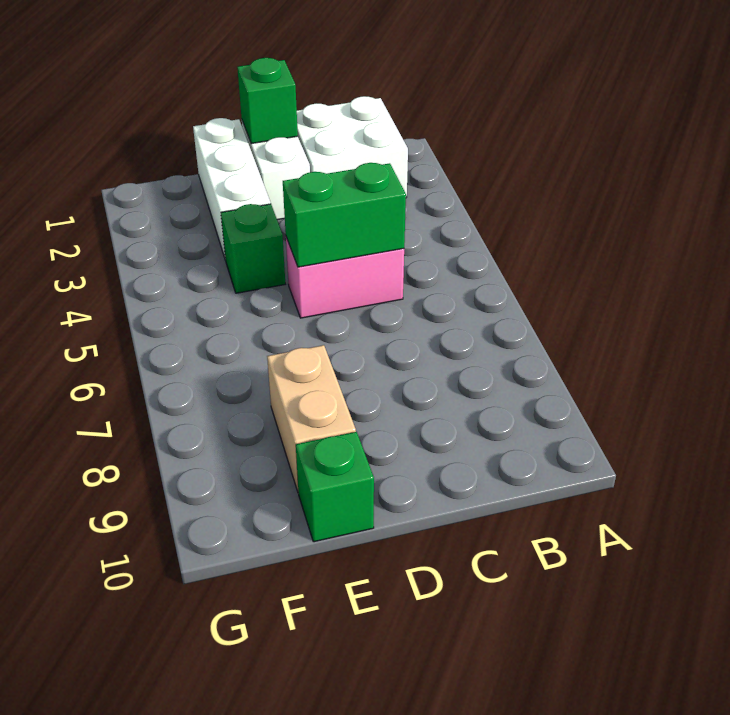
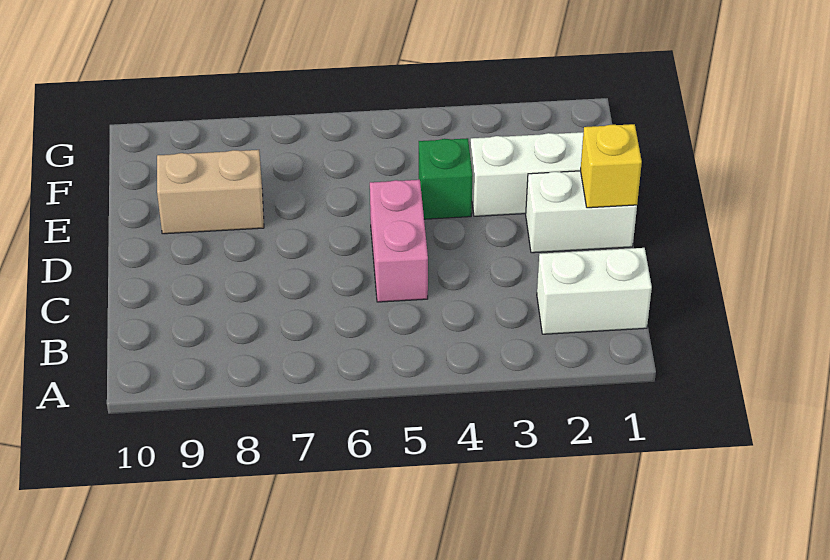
white brick B1:C2 level 1 -> white brick B1:B2 level 1
green brick C5:D5 level 2 -> none
green brick D1 level 2 -> yellow brick D1 level 2
green brick E10 level 1 -> none

